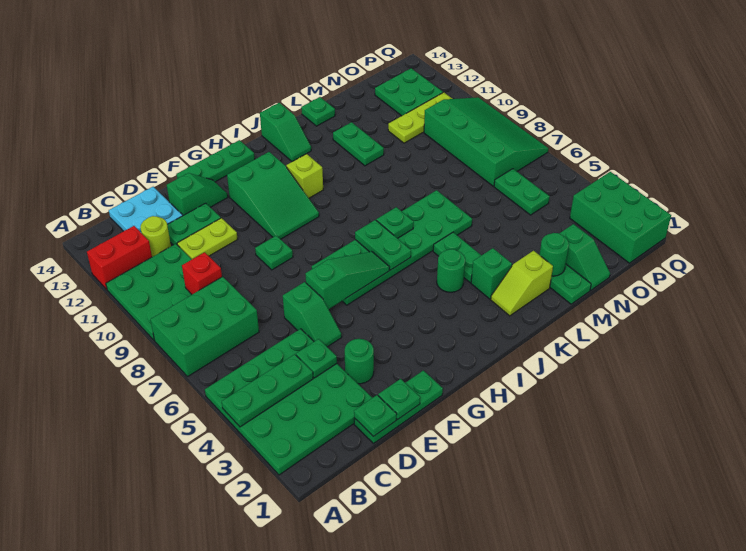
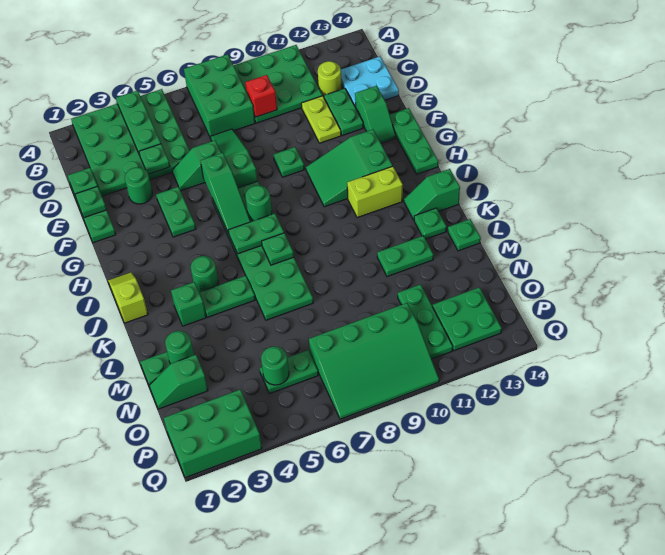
red brick A12:B12 level 1 -> none
none -> green slope D7:F7 level 1 top F
none -> green plate F4:G4 level 1
none -> green round brick H7 level 2
lime brick I11 level 1 -> lime brick I11:I12 level 1
lime slope K2:L2 level 1 top L -> lime slope I1:J1 level 1 top J
none -> green plate K13 level 1
lime plate N11:P11 level 1 -> green plate N11:P11 level 1
none -> green round brick O5 level 2

